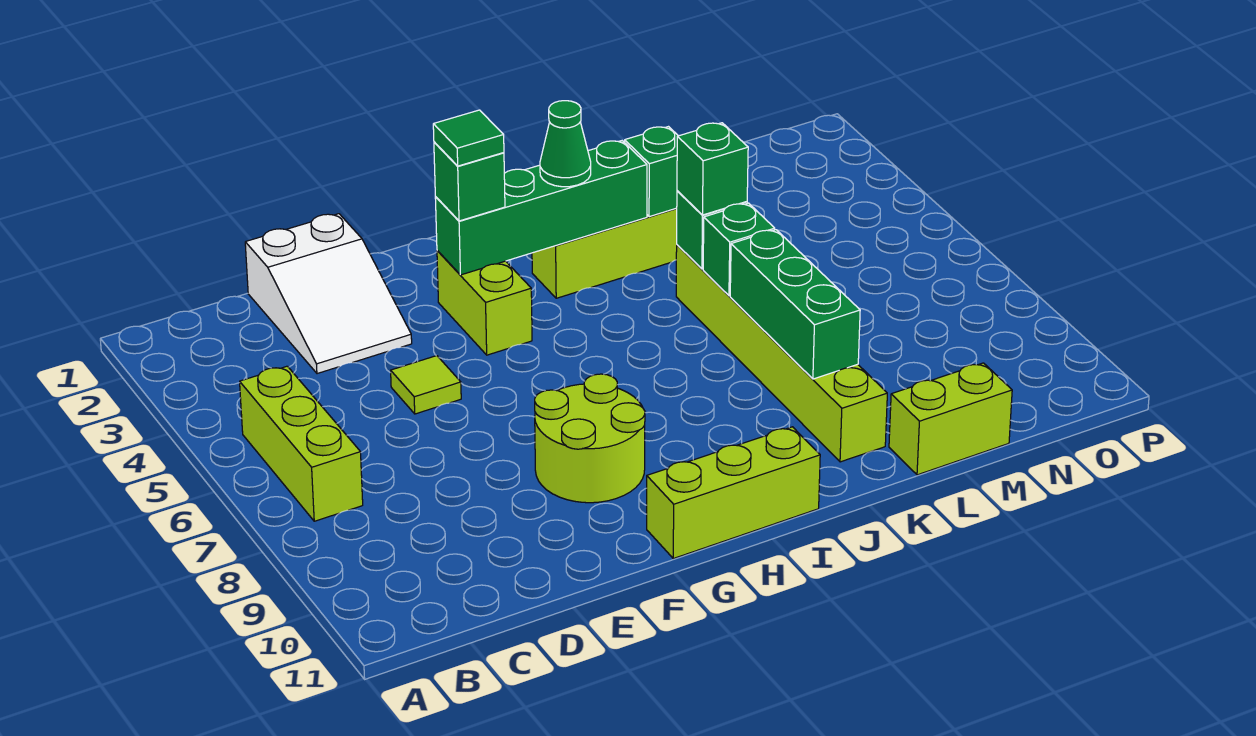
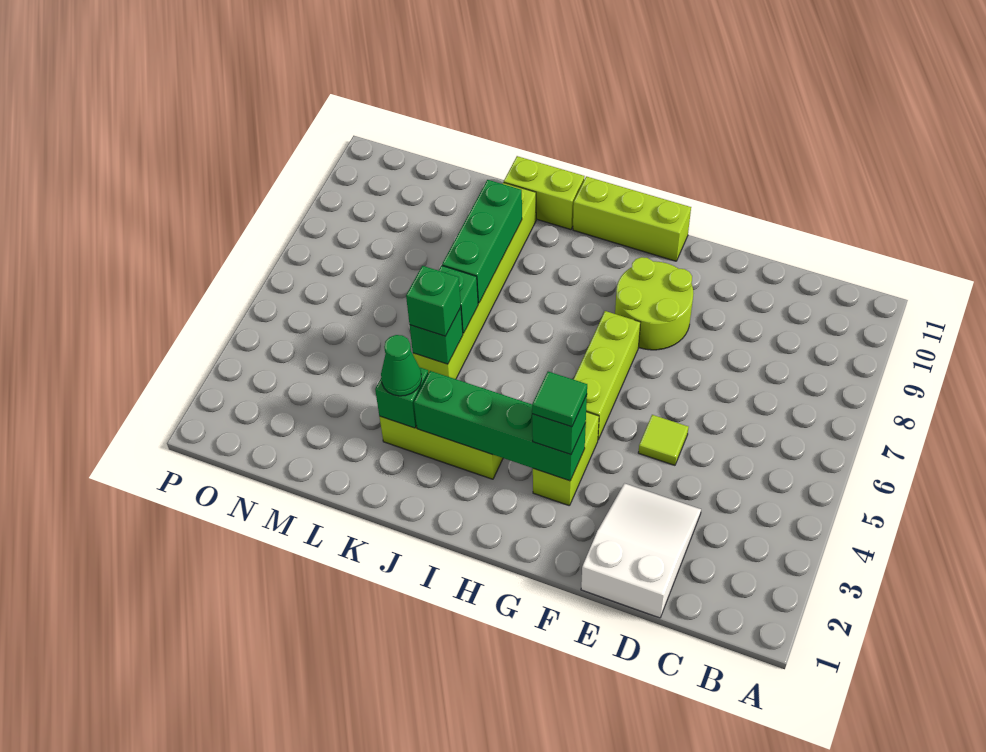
lime brick B5:B7 level 1 -> lime brick G5:G7 level 1
green cone I3 level 3 -> green cone K3 level 3
lime brick L11:M11 level 1 -> lime brick J11:K11 level 1

